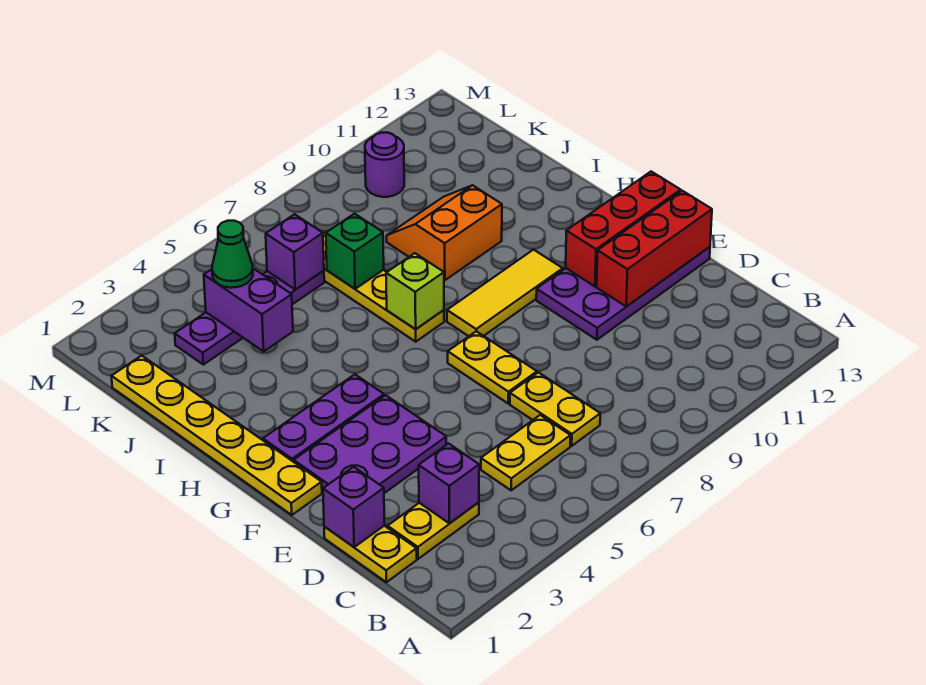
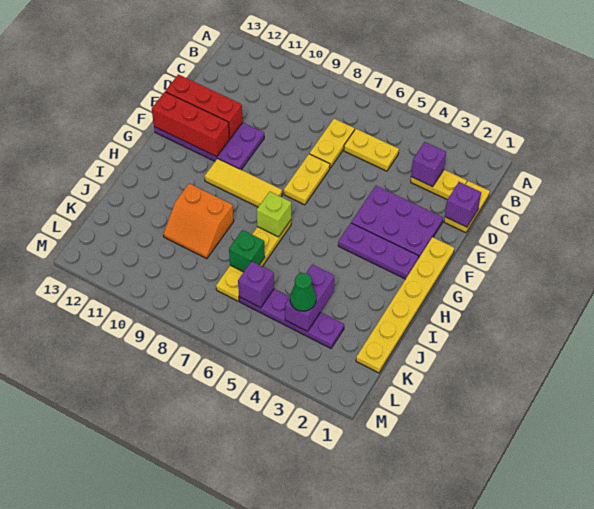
purple round brick L10 level 1 -> none

